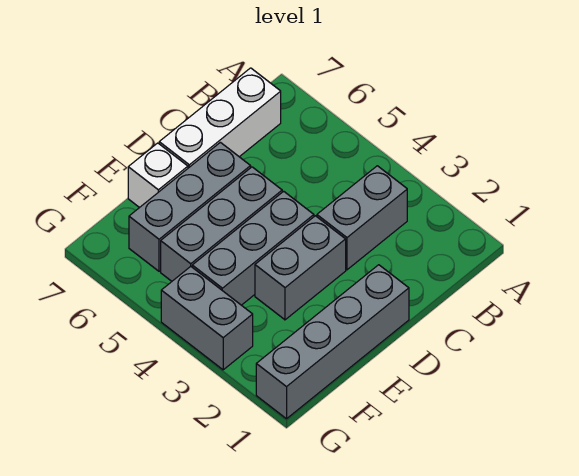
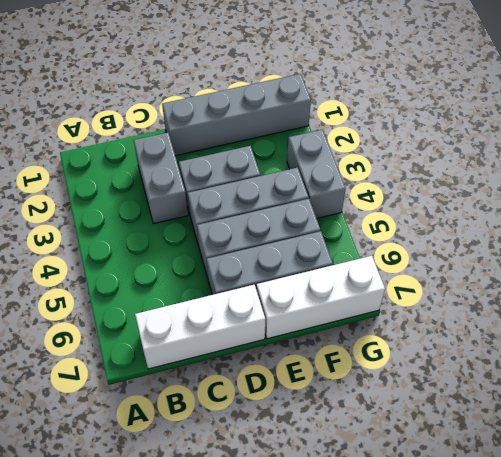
grey brick B3:C3 level 1 -> grey brick C2:C3 level 1
white brick E7 level 1 -> white brick E7:G7 level 1

